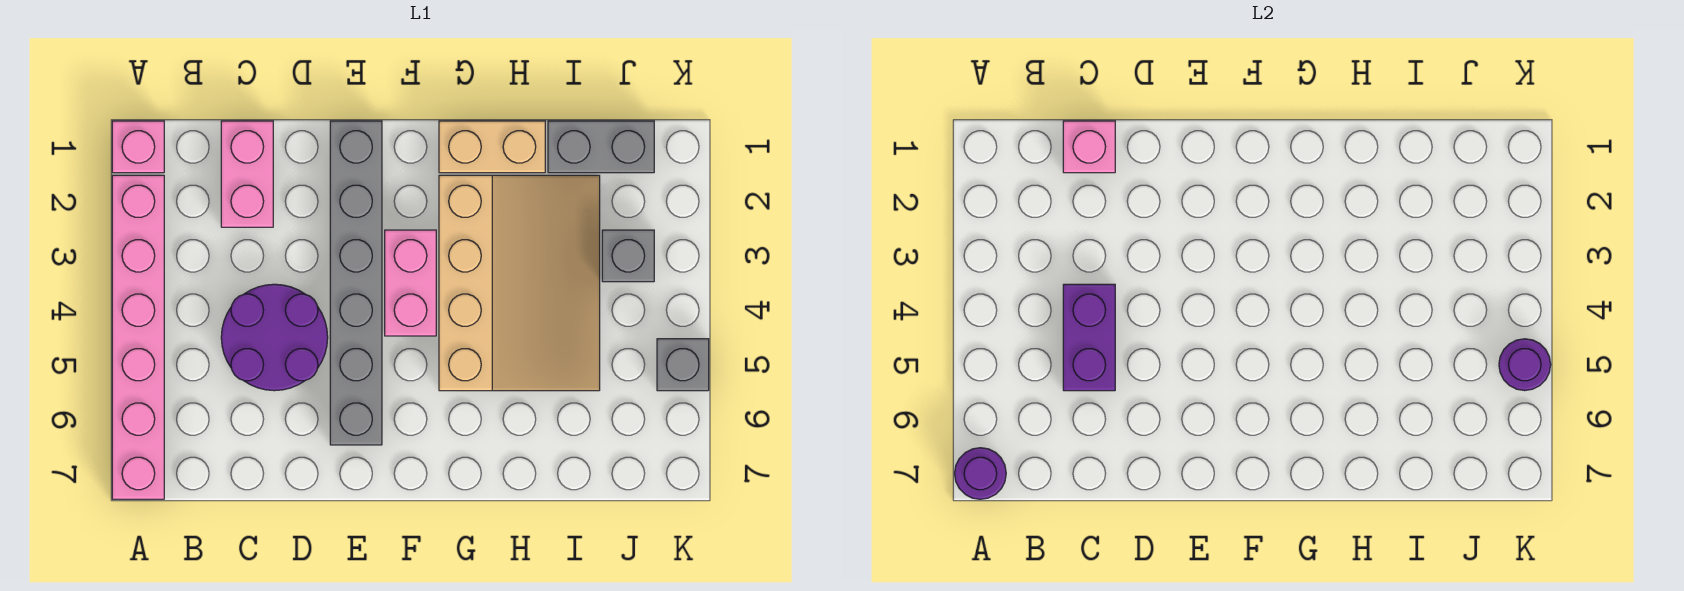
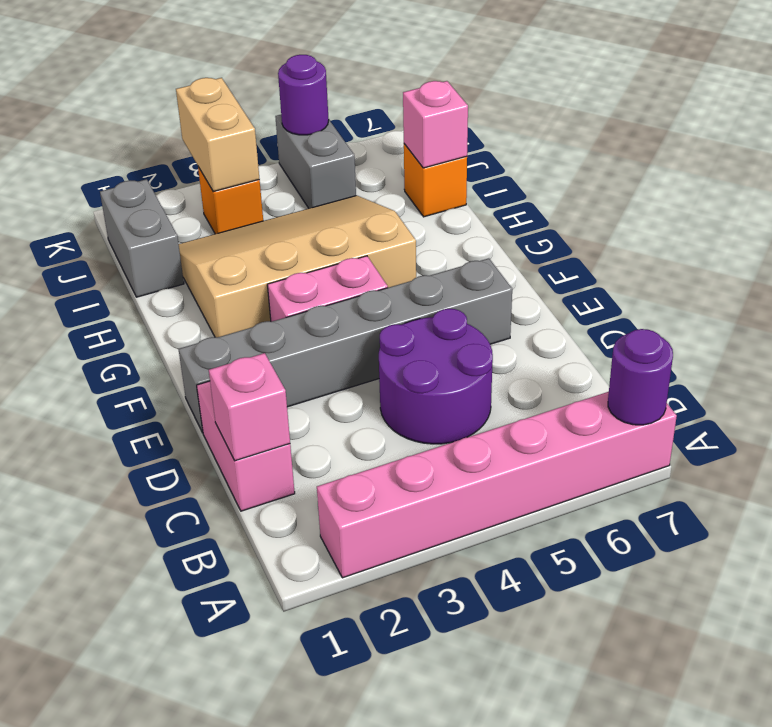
pink brick A1 level 1 -> pink brick I7 level 2
pink brick C1:C2 level 1 -> pink brick C1:D1 level 1
purple brick C4:C5 level 2 -> none
tan brick G1:H1 level 1 -> tan brick J3:K3 level 2
none -> orange brick I7 level 1
grey brick J3 level 1 -> orange brick J3 level 1
grey brick K5 level 1 -> grey brick J5:K5 level 1

